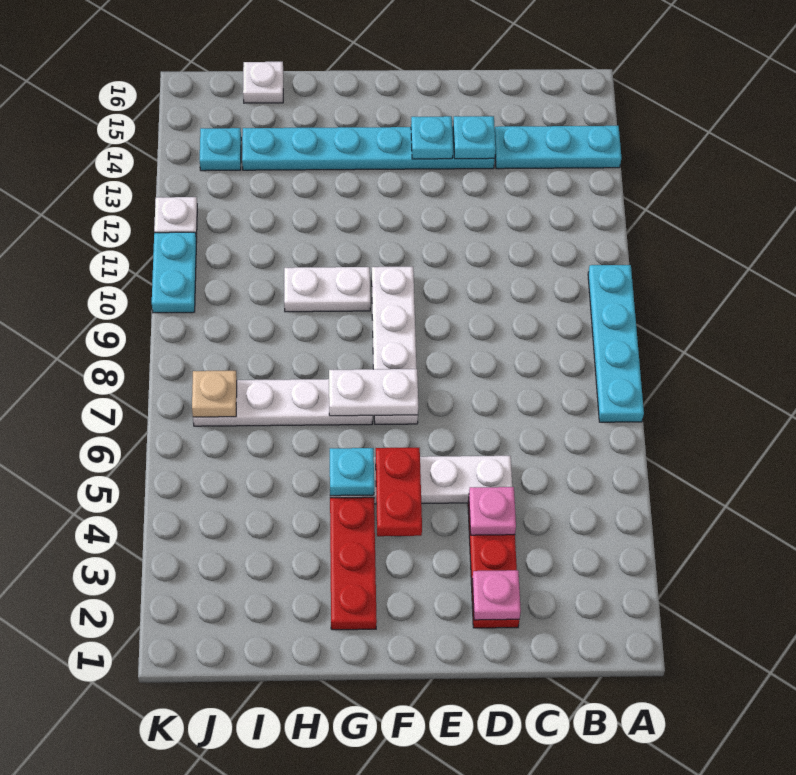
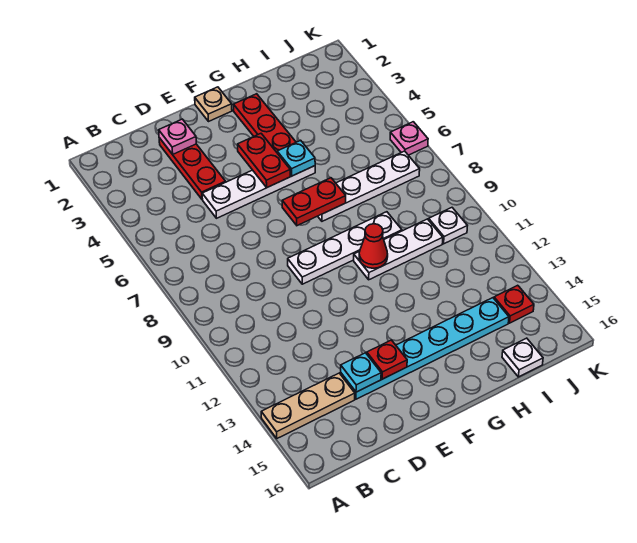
cyan plate A7:A10 level 1 -> none
cyan plate A14:C14 level 1 -> tan plate A14:C14 level 1
pink plate D4 level 2 -> pink plate K6 level 1
cyan plate E14 level 2 -> red plate E14 level 2
white plate F7:F10 level 1 -> white plate E9:H9 level 1
white plate F7:G7 level 2 -> red plate F7:G7 level 2
white plate G10:H10 level 1 -> white plate G10:I10 level 1
none -> red cone G10 level 2
tan plate J7 level 2 -> tan plate F1 level 1
cyan plate J14 level 1 -> red plate J14 level 1
cyan plate K10:K11 level 1 -> none
white plate K12 level 1 -> white plate J10 level 1

